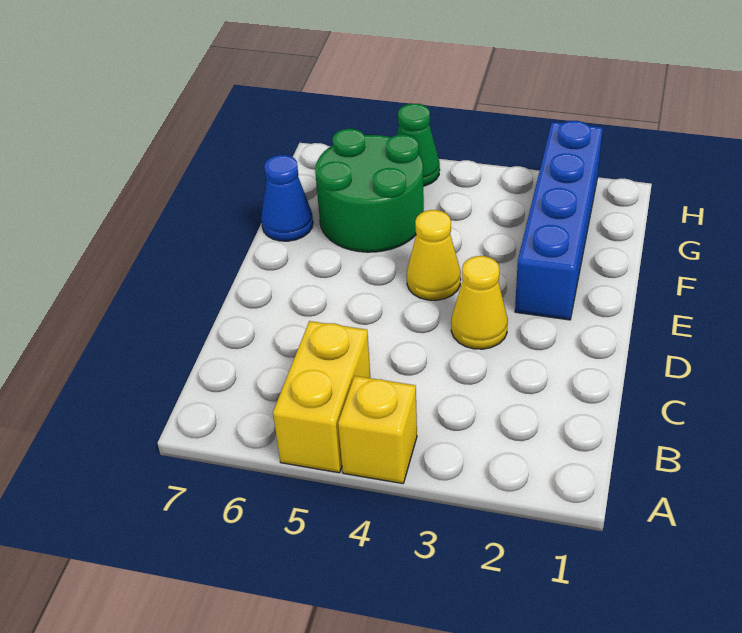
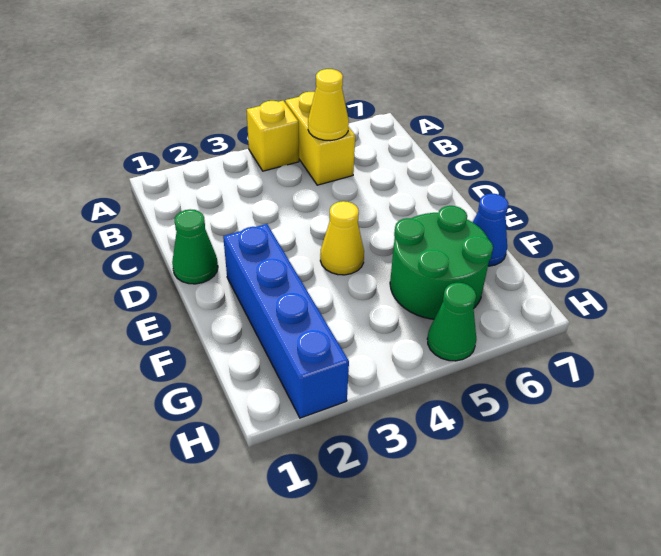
none -> green cone D1 level 1
yellow cone D3 level 1 -> yellow cone B5 level 2

